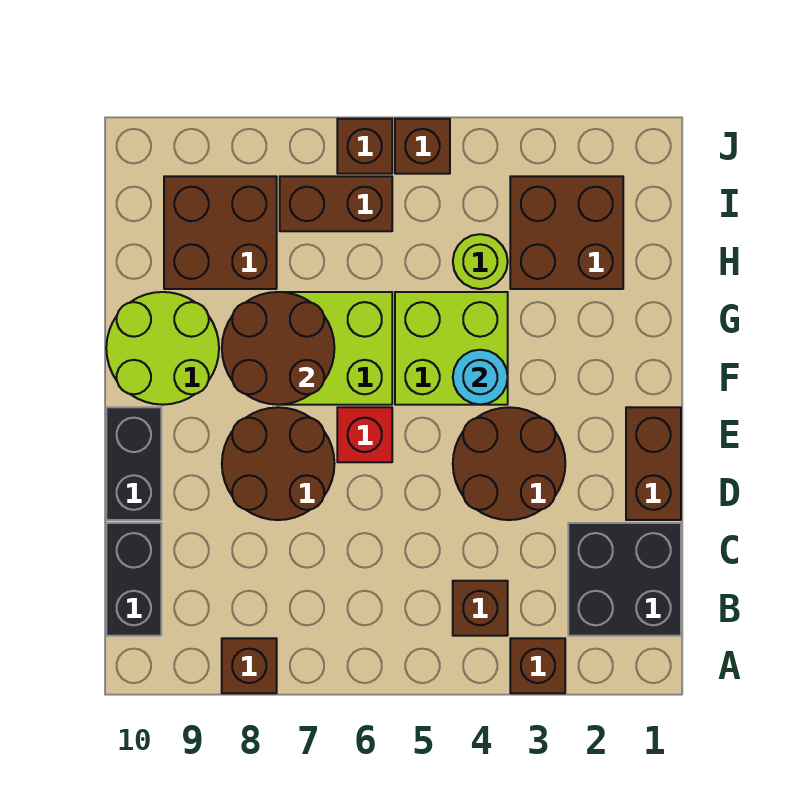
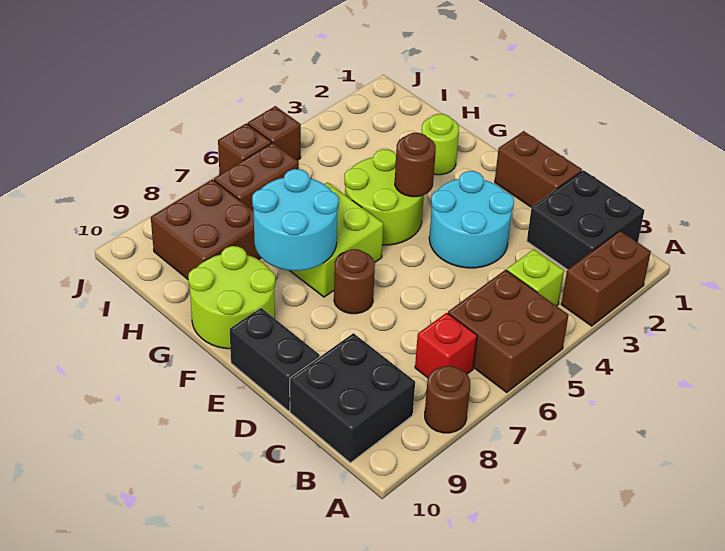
brown brick A3 level 1 -> brown brick A2:A3 level 1
brown brick A8 level 1 -> brown round brick A8 level 1
brown brick B4 level 1 -> lime brick B4 level 1
black brick B10:C10 level 1 -> black brick B9:C10 level 1
brown round brick D3:E4 level 1 -> cyan round brick D3:E4 level 1
brown round brick D7:E8 level 1 -> brown round brick E7 level 1
red brick E6 level 1 -> red brick B7 level 1
lime brick F4:G5 level 1 -> lime round brick F4:G5 level 1
cyan round brick F4 level 2 -> brown round brick F4 level 2
brown round brick F7:G8 level 2 -> cyan round brick F7:G8 level 2
brown brick H2:I3 level 1 -> brown brick A5:B6 level 1
lime round brick H4 level 1 -> lime round brick G2 level 1

